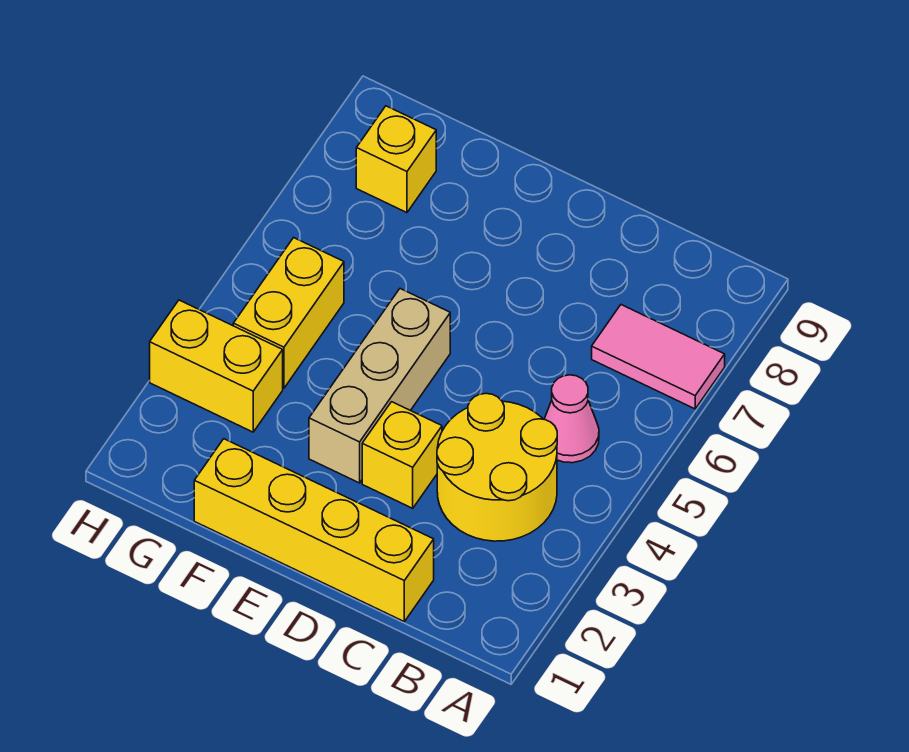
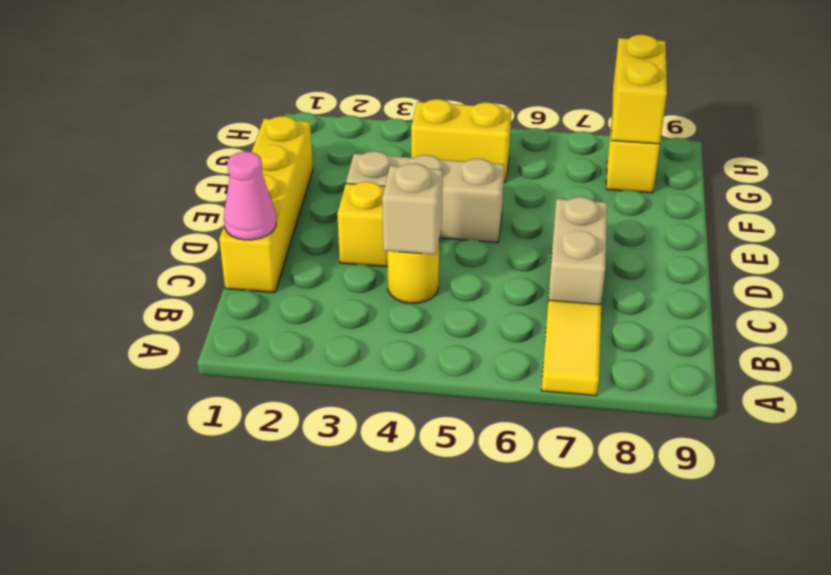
pink tile A7:B7 level 1 -> yellow tile A7:B7 level 1
yellow round brick B3:C4 level 1 -> yellow round brick C4 level 1
pink cone B5 level 1 -> pink cone C1 level 2
none -> tan brick C4 level 2
none -> tan brick C7:D7 level 1
yellow brick G3:H3 level 1 -> yellow brick G8:H8 level 2

